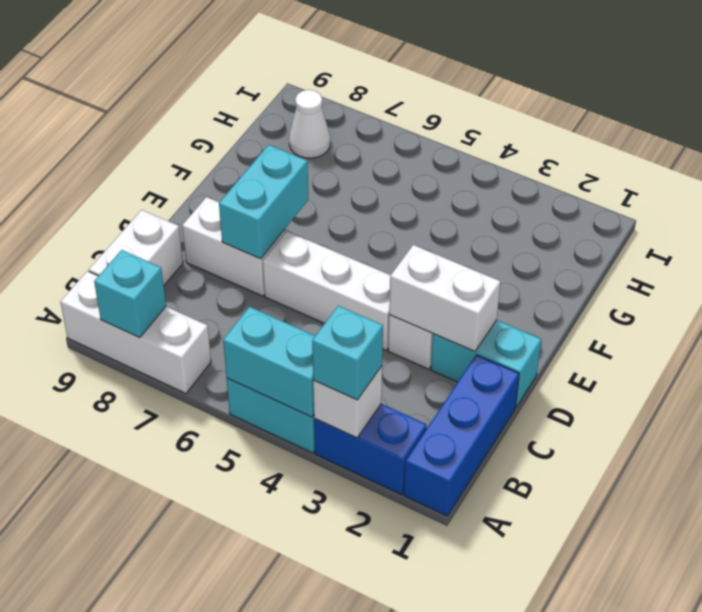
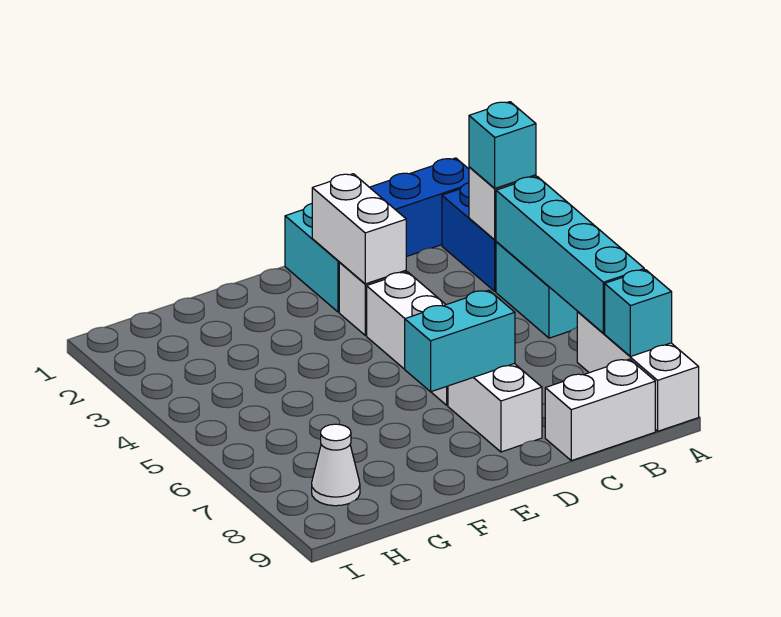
cyan brick A4:A5 level 2 -> cyan brick A4:A7 level 2

